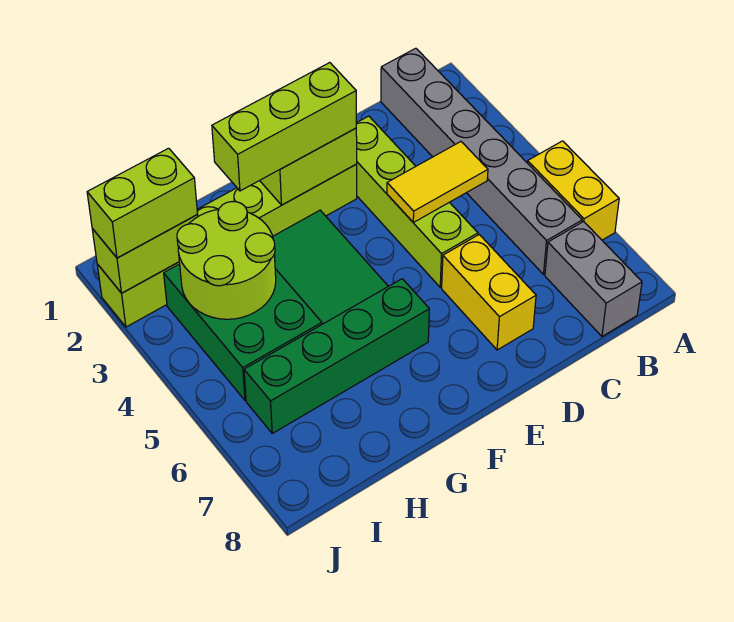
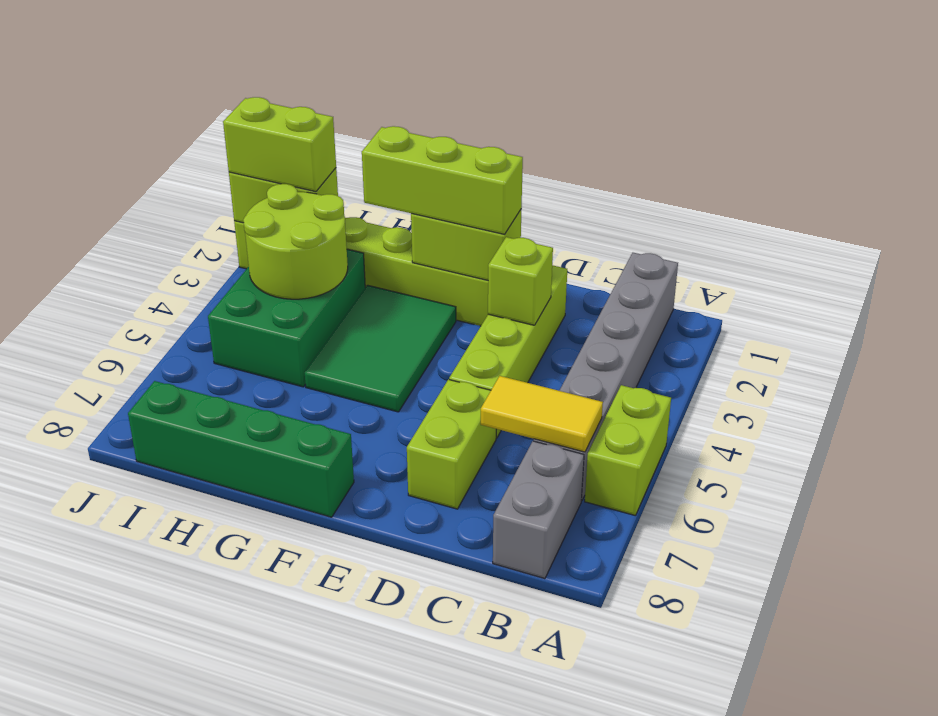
yellow brick A5:A6 level 1 -> lime brick A5:A6 level 1
yellow tile C4:D4 level 2 -> yellow tile B6:C6 level 2
none -> lime brick D3 level 2
yellow brick D6:D7 level 1 -> lime brick D6:D7 level 1
green brick F6:I6 level 1 -> green brick F8:I8 level 1

